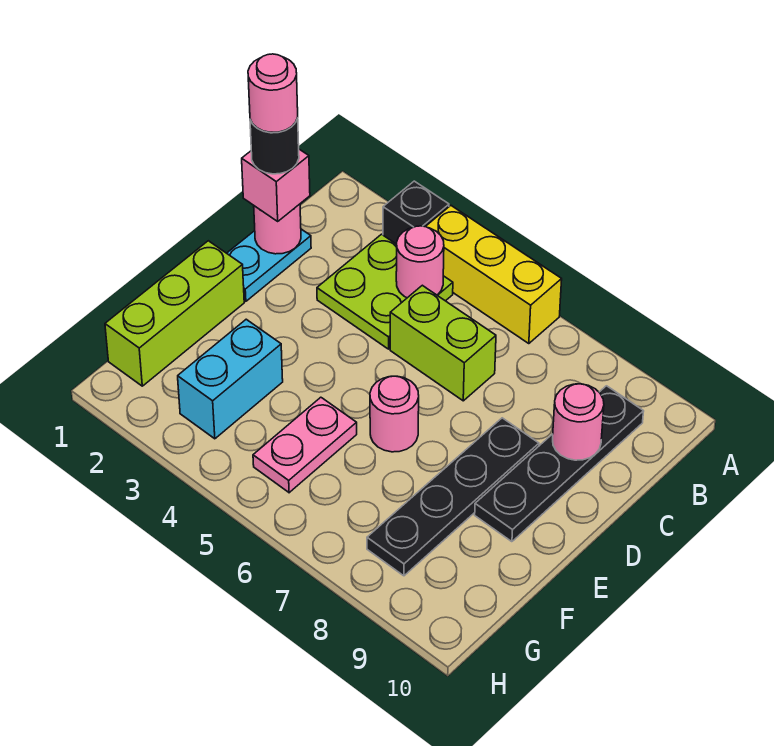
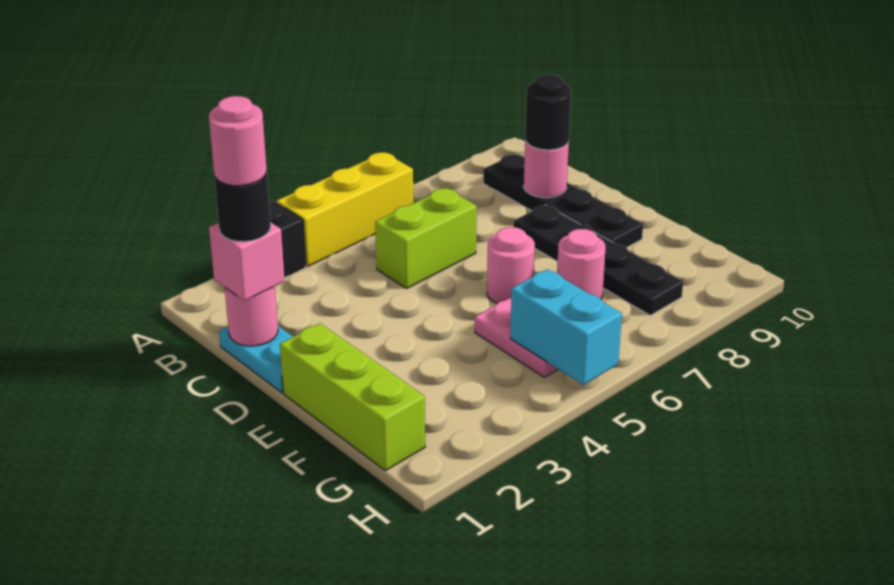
lime plate B3:C4 level 1 -> none
pink round brick B4 level 2 -> pink round brick F7 level 1
none -> black round brick C9 level 3
cyan brick F3:G3 level 1 -> cyan brick G5:H5 level 2

